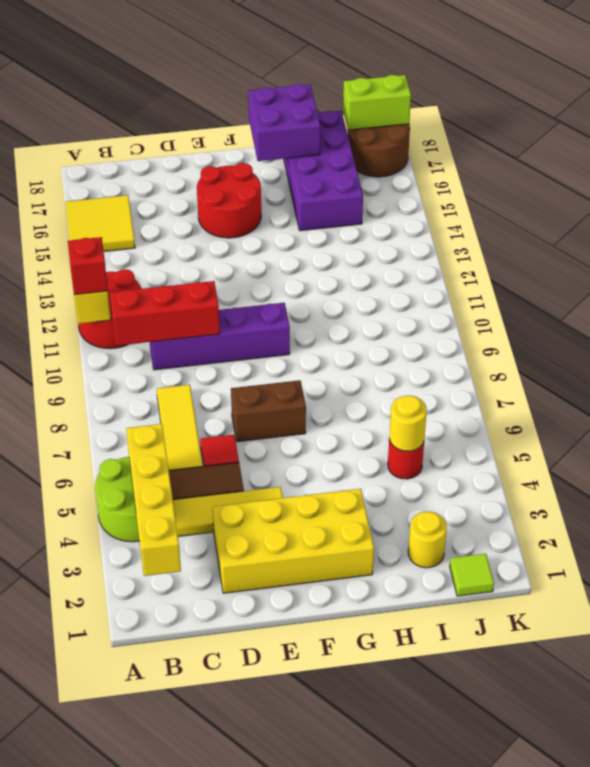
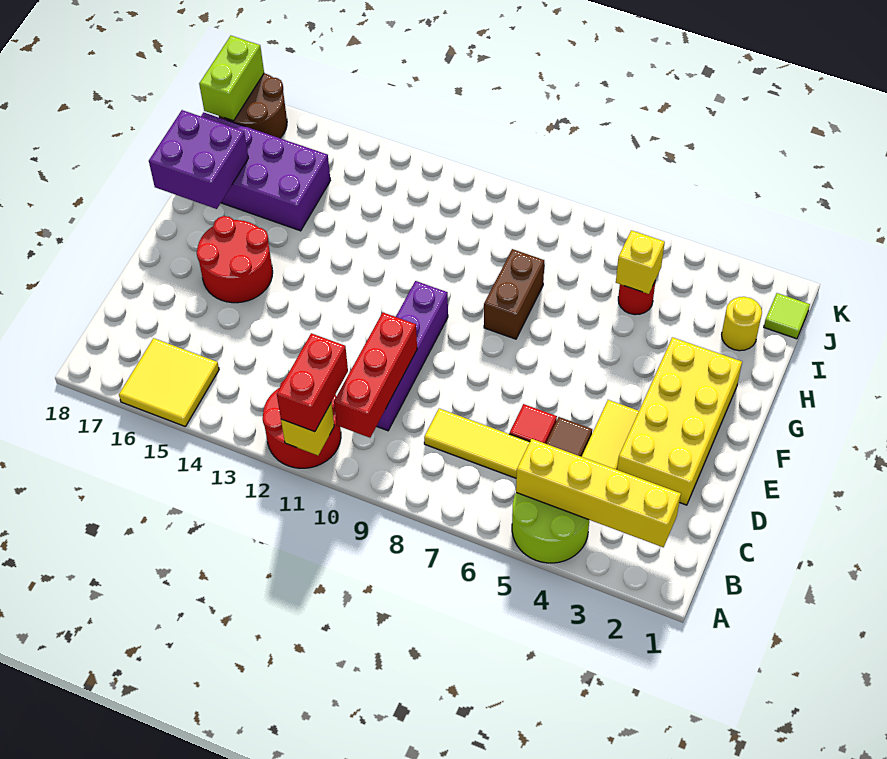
red brick A11 level 3 -> red brick A11:B11 level 3
brown brick E7:F7 level 1 -> brown brick G8:H8 level 1
yellow round brick I5 level 2 -> yellow brick I5 level 2

